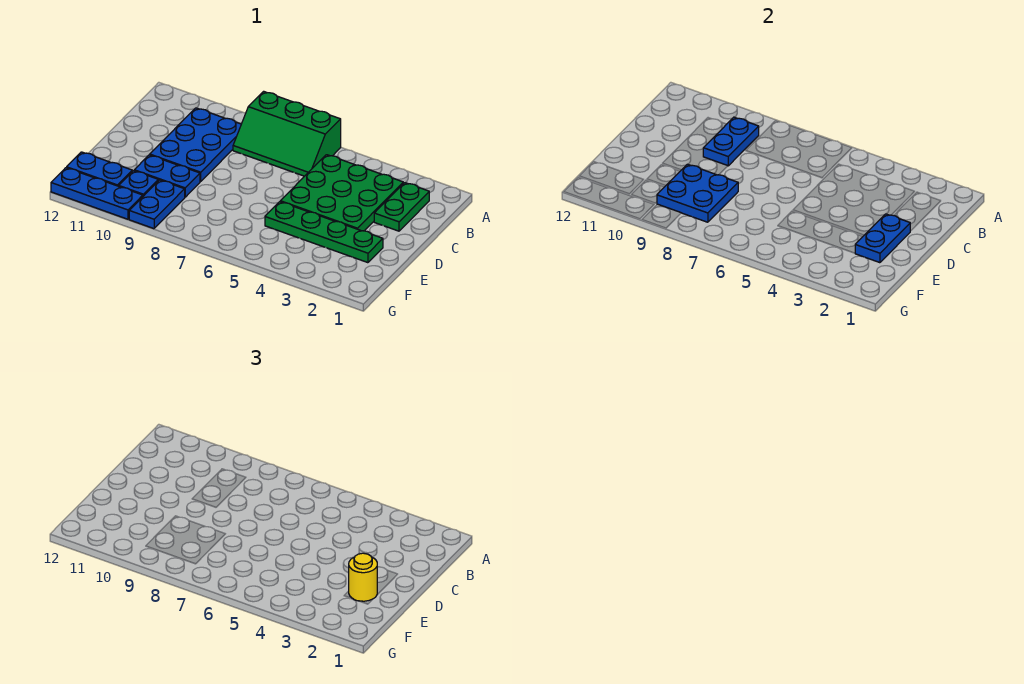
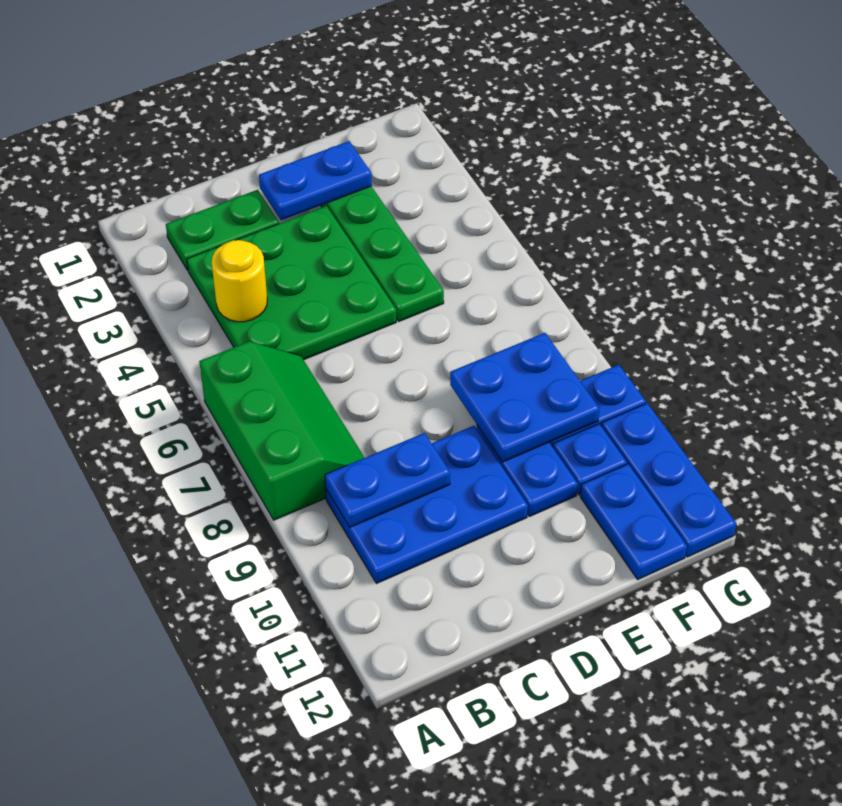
yellow round brick E2 level 3 -> yellow round brick B4 level 2

